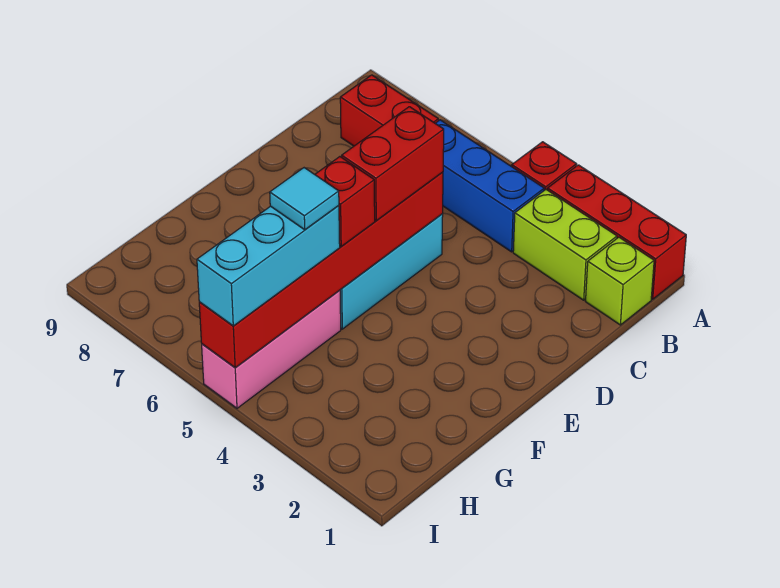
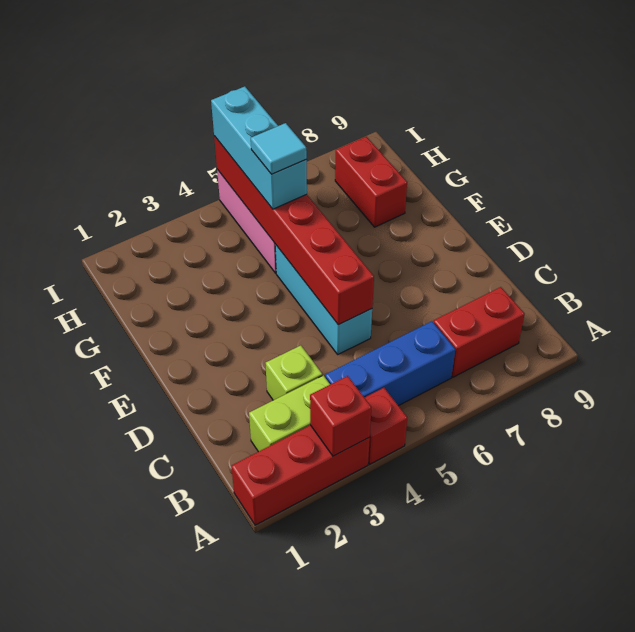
lime brick B1 level 1 -> lime brick C3 level 1
red brick D5:E5 level 3 -> red brick G8:H8 level 1
red brick F5 level 3 -> red brick A3 level 2

